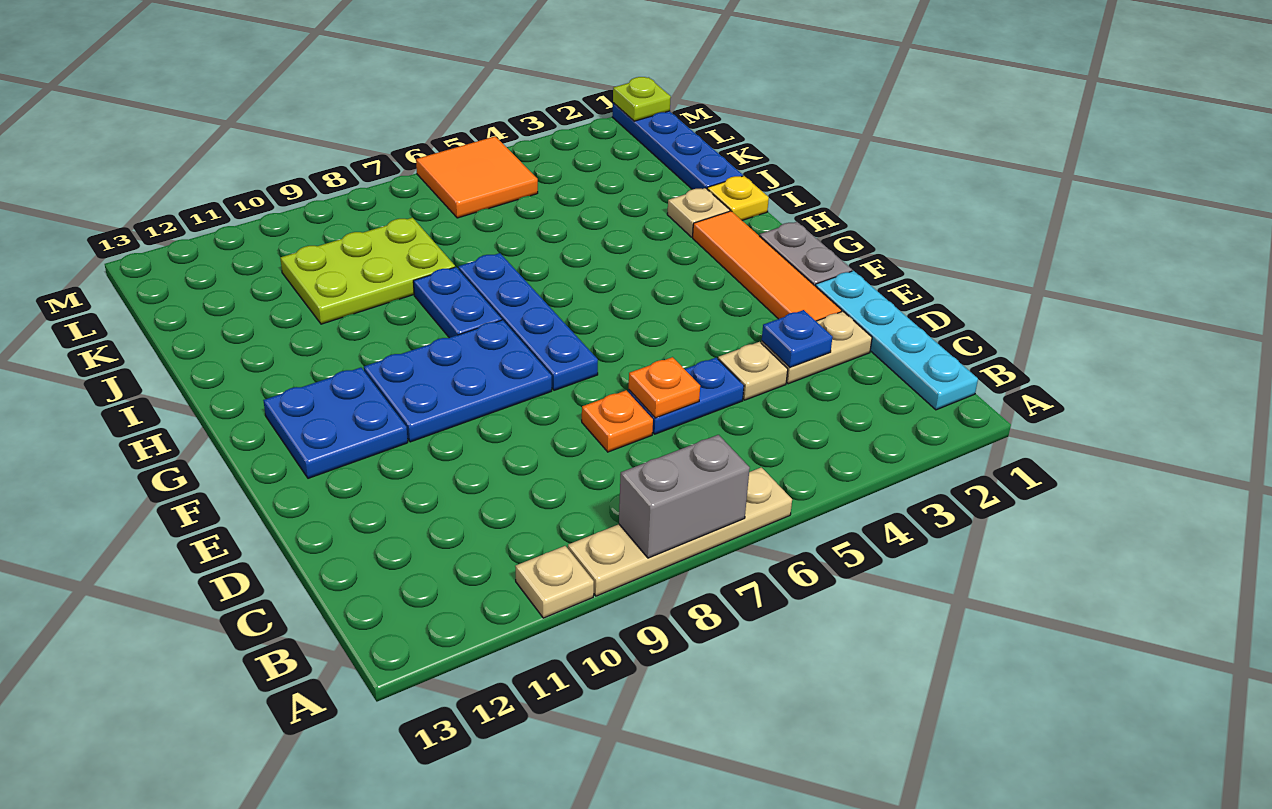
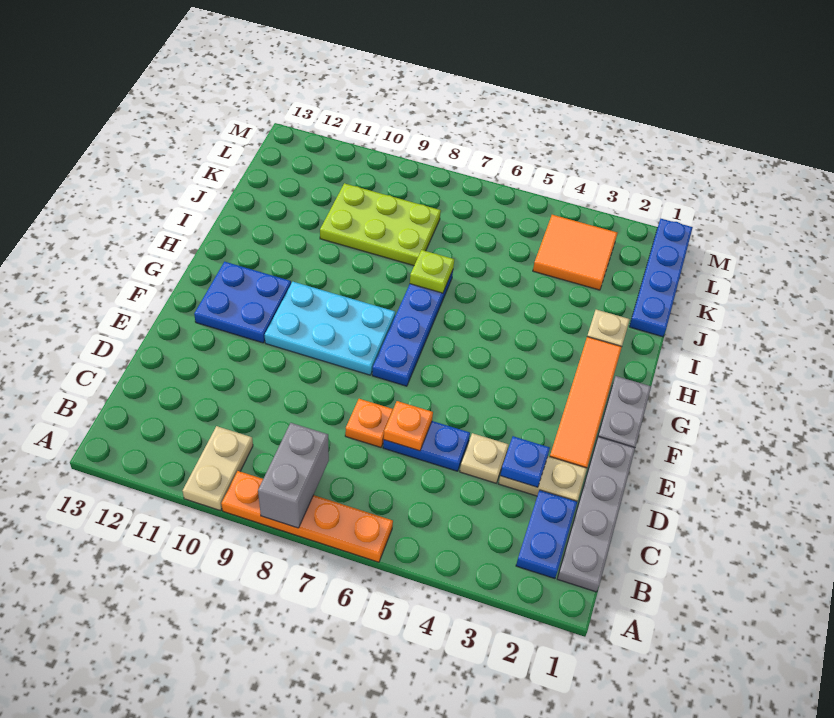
tan plate A6:A9 level 1 -> orange plate A6:A9 level 1
grey brick A7:A8 level 2 -> grey brick A8:B8 level 2
tan plate A10 level 1 -> tan plate A10:B10 level 1
cyan plate B1:E1 level 1 -> grey plate B1:E1 level 1
blue plate F8:G10 level 1 -> cyan plate F8:G10 level 1
blue plate H8:I8 level 1 -> blue plate B2:C2 level 1
yellow plate I1 level 1 -> none
orange tile L5:M6 level 1 -> orange tile K3:L4 level 1
lime plate M1 level 2 -> lime plate I7 level 2

